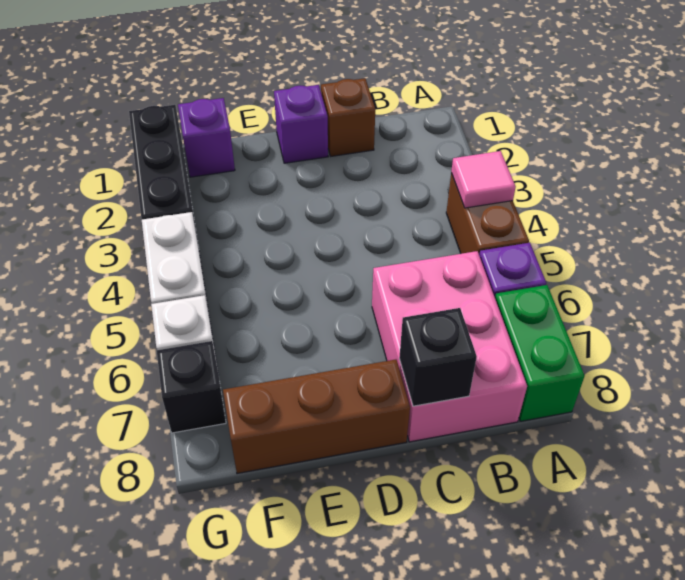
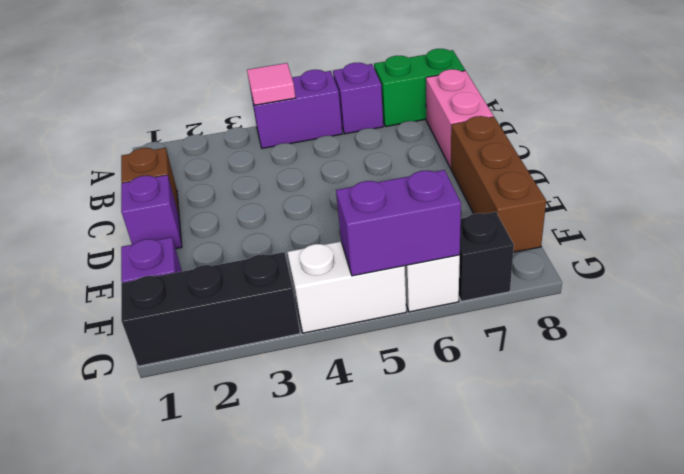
brown brick A4:A5 level 1 -> purple brick A4:A5 level 1
pink brick B6:C8 level 1 -> pink brick B8:C8 level 1
black brick C8 level 2 -> none
none -> purple brick G5:G6 level 2

